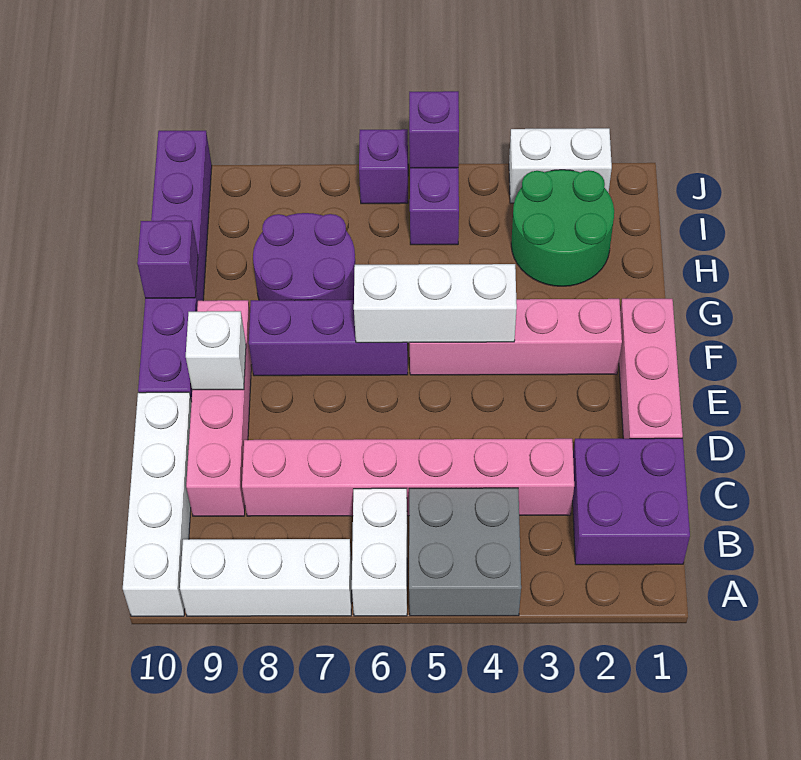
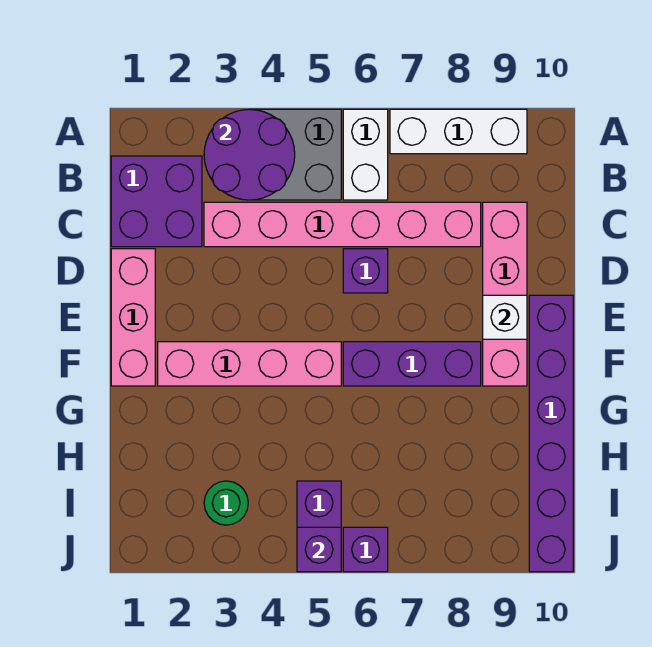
white brick A10:D10 level 1 -> none
white brick F4:F6 level 2 -> none
purple round brick G7:H8 level 1 -> purple round brick A3:B4 level 2
purple brick G10 level 2 -> purple brick D6 level 1
green round brick H2:I3 level 1 -> green round brick I3 level 1
white brick J2:J3 level 1 -> none

